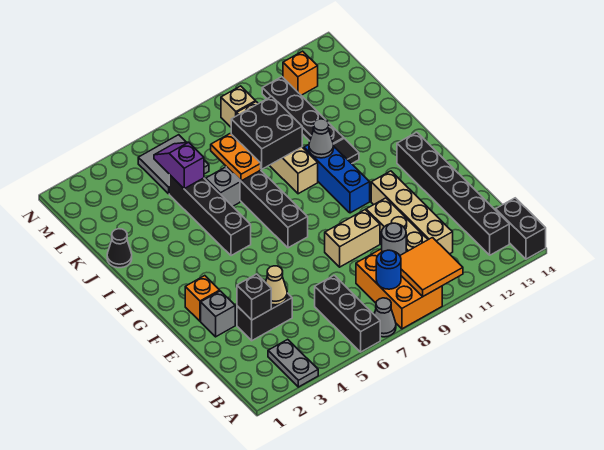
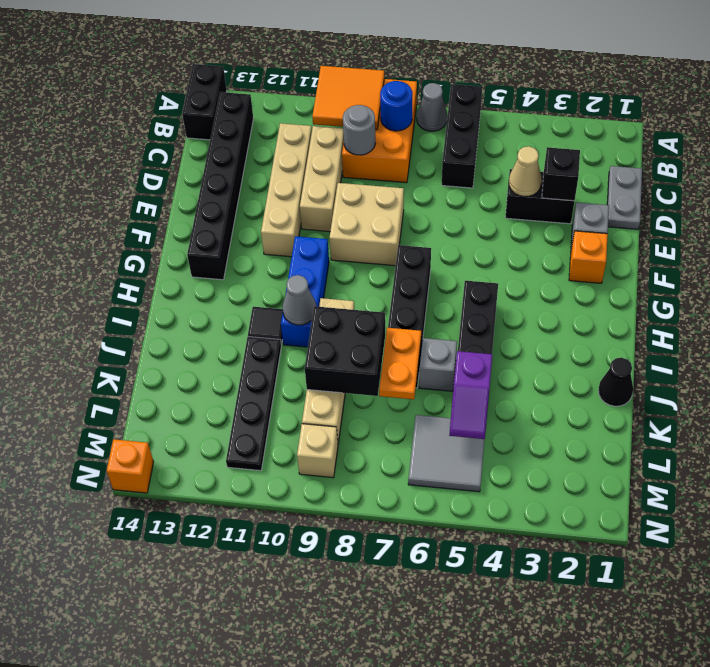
grey plate A3:B3 level 1 -> grey plate C1:D1 level 1
tan brick E8:E9 level 1 -> tan brick E8:F9 level 1
orange brick M12 level 1 -> orange brick N14 level 1

